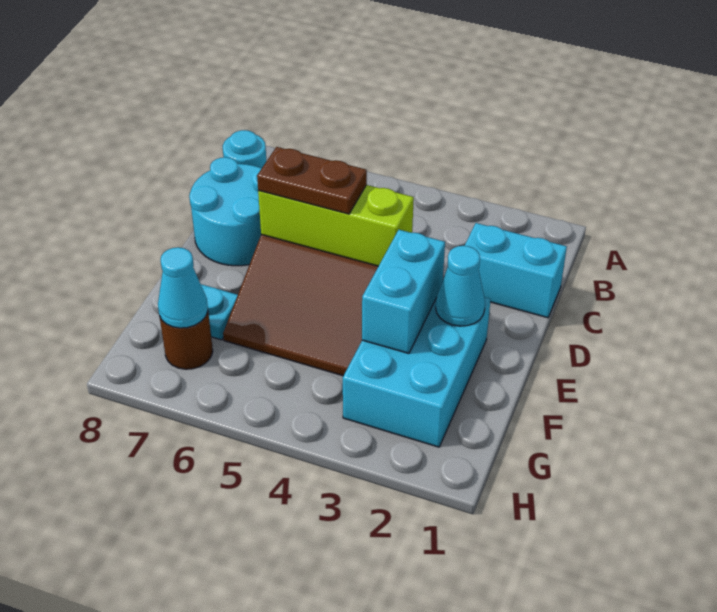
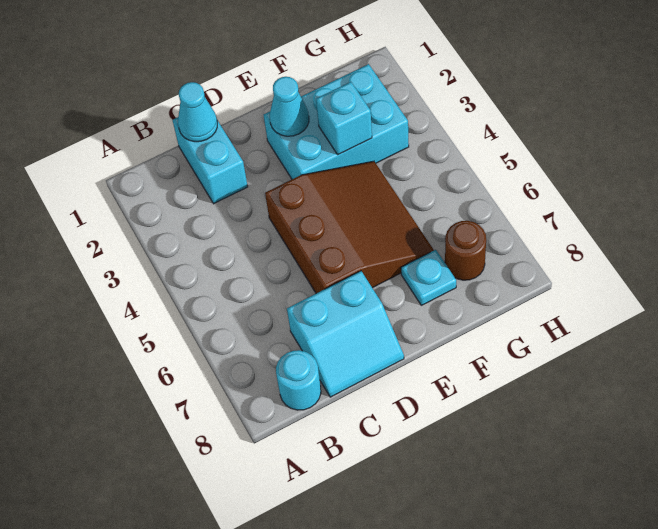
cyan round brick C7:D8 level 1 -> cyan slope C7:D8 level 1 top 7
lime brick D4:D6 level 2 -> none
brown plate D5:D6 level 3 -> none
cyan brick E3:F3 level 2 -> cyan brick F3 level 2
cyan cone G7 level 2 -> cyan cone C1 level 2

